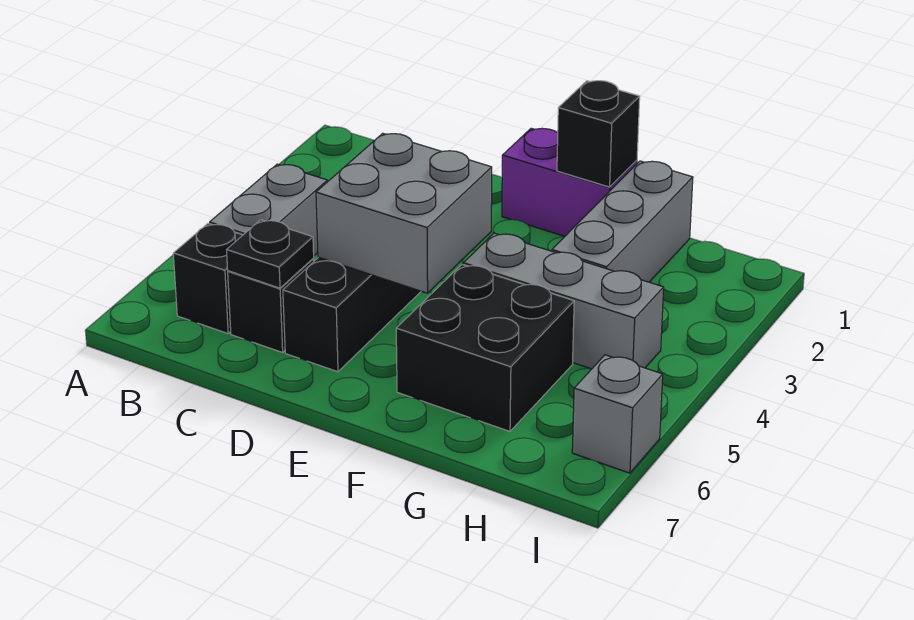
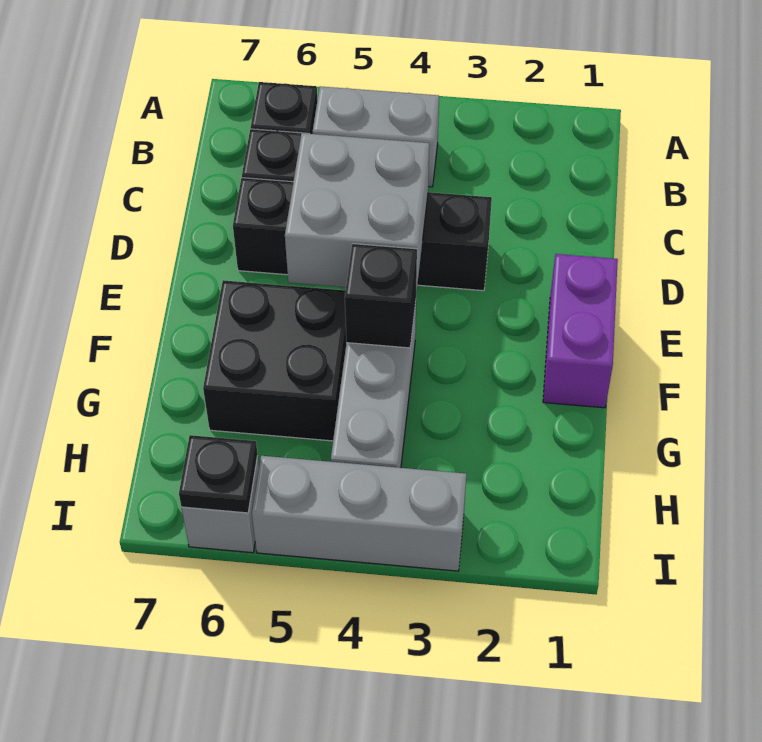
black plate C6 level 2 -> black plate I6 level 2
black brick F1 level 2 -> black brick F4 level 2
grey brick G1:G3 level 1 -> grey brick I3:I5 level 1

